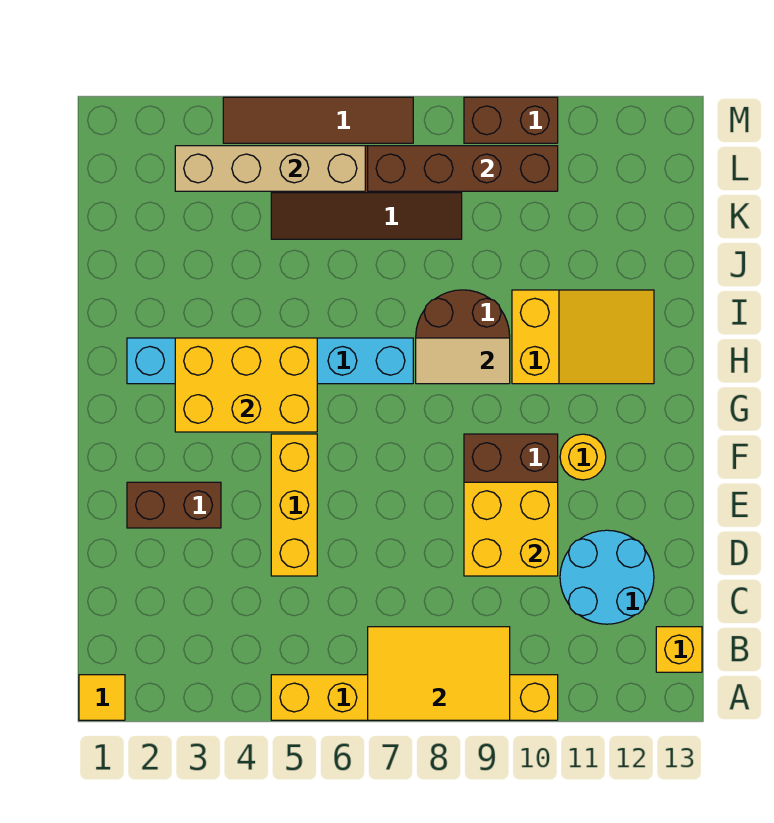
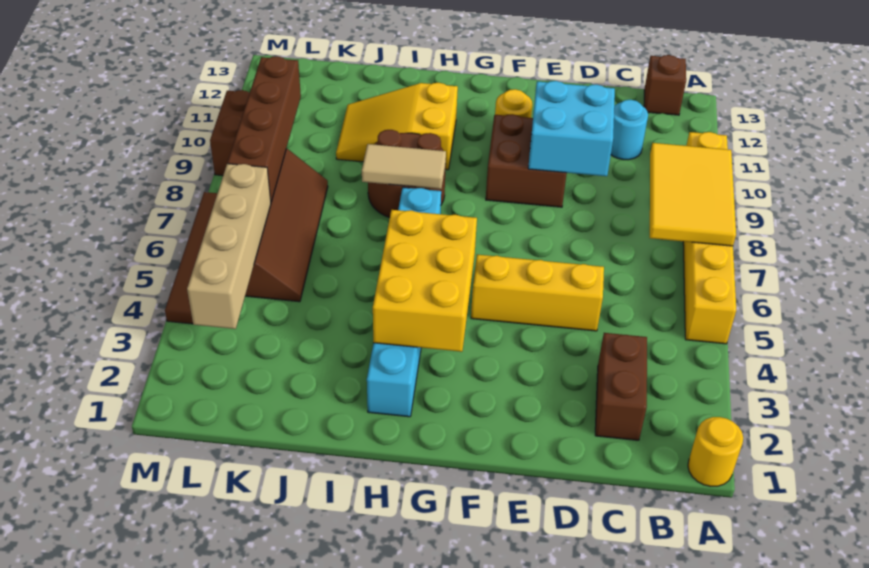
yellow tile A1 level 1 -> yellow round brick A1 level 1
yellow brick B13 level 1 -> brown brick B13 level 1
cyan round brick C11:D12 level 1 -> cyan round brick C11 level 1
yellow brick D9:E10 level 2 -> cyan brick D9:E10 level 2
brown brick E2:E3 level 1 -> brown brick C2:C3 level 1
tan tile H8:H9 level 2 -> tan tile H8:I8 level 2
yellow slope H10:I12 level 1 top 10 -> yellow slope H10:J11 level 1 top H

